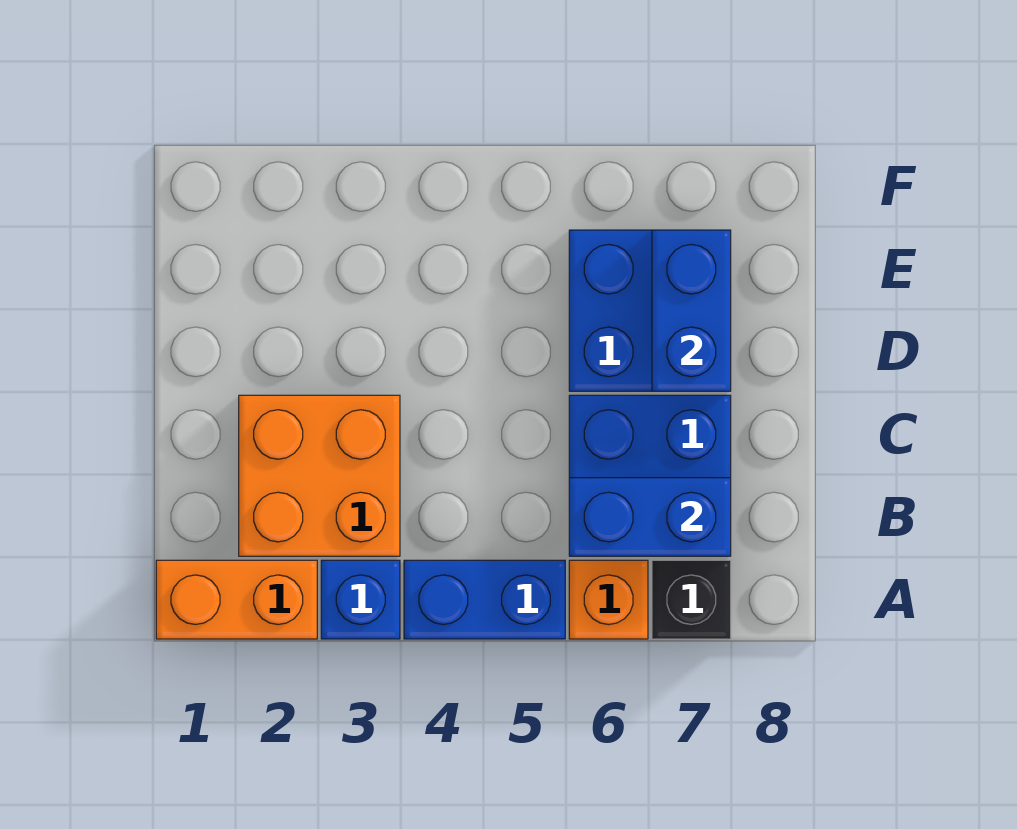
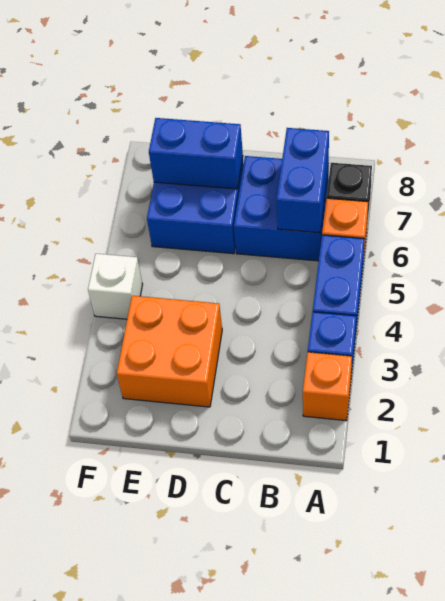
orange brick A1:A2 level 1 -> orange brick A2 level 1
orange brick B2:C3 level 1 -> orange brick D2:E3 level 1
none -> white brick F4 level 1

